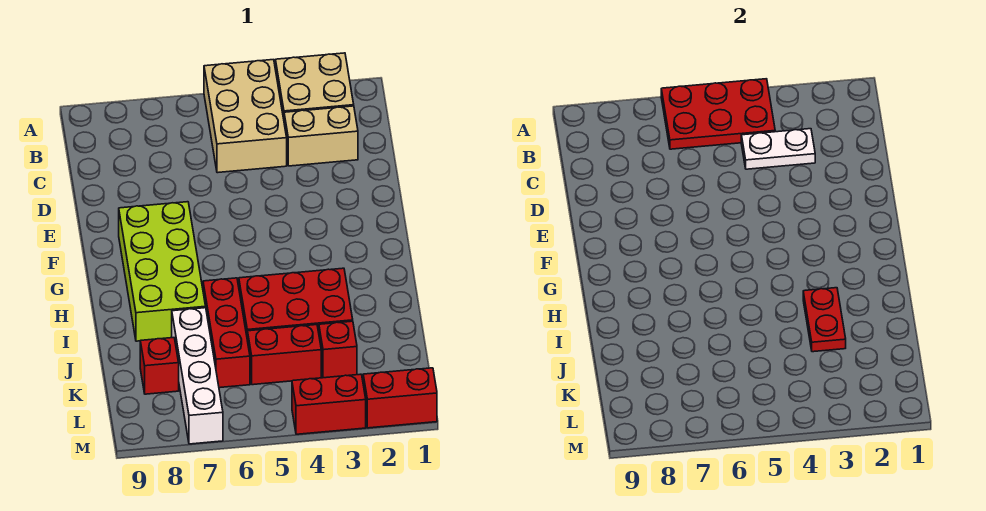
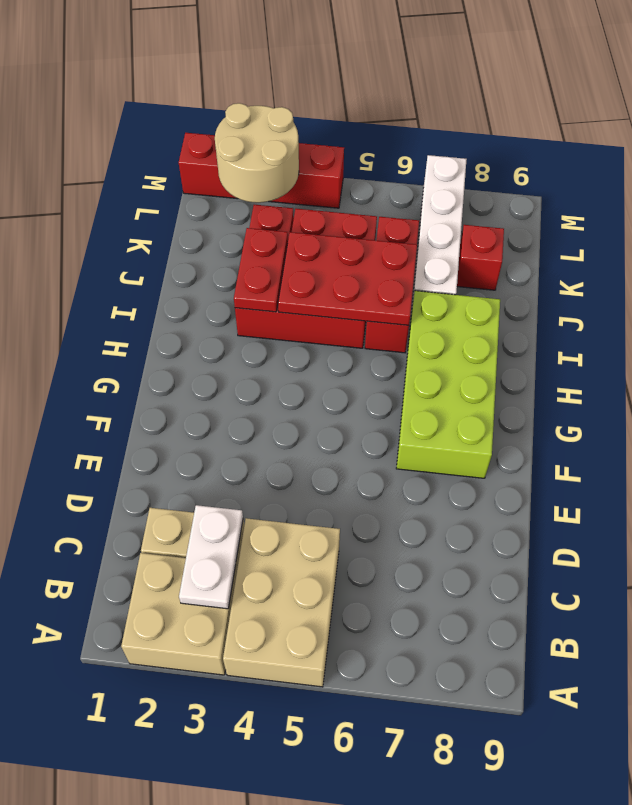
red plate A4:B6 level 2 -> red plate I4:J6 level 2
white plate C3:C4 level 2 -> white plate B3:C3 level 2
none -> tan round brick L2:M3 level 2

